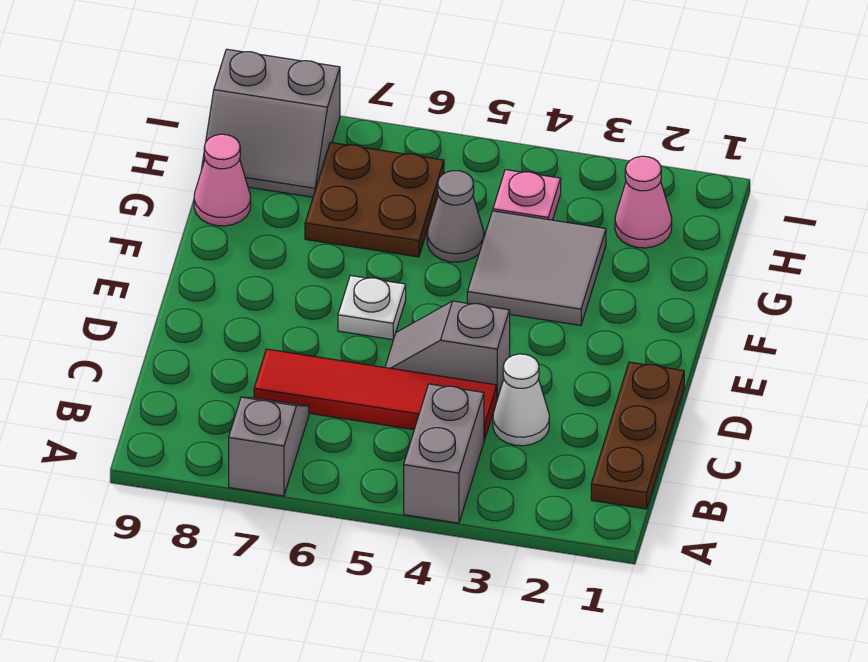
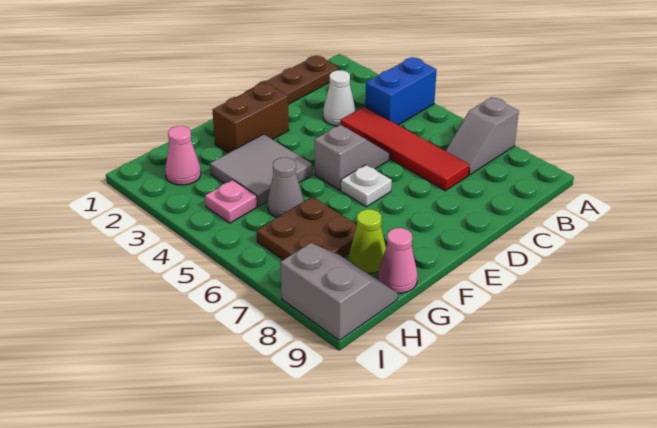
grey brick A4:B4 level 1 -> blue brick A4:B4 level 1
grey slope D4:D5 level 1 top 4 -> grey slope D5:E5 level 1 top E
none -> brown brick E2:F2 level 1
none -> lime cone G8 level 1

